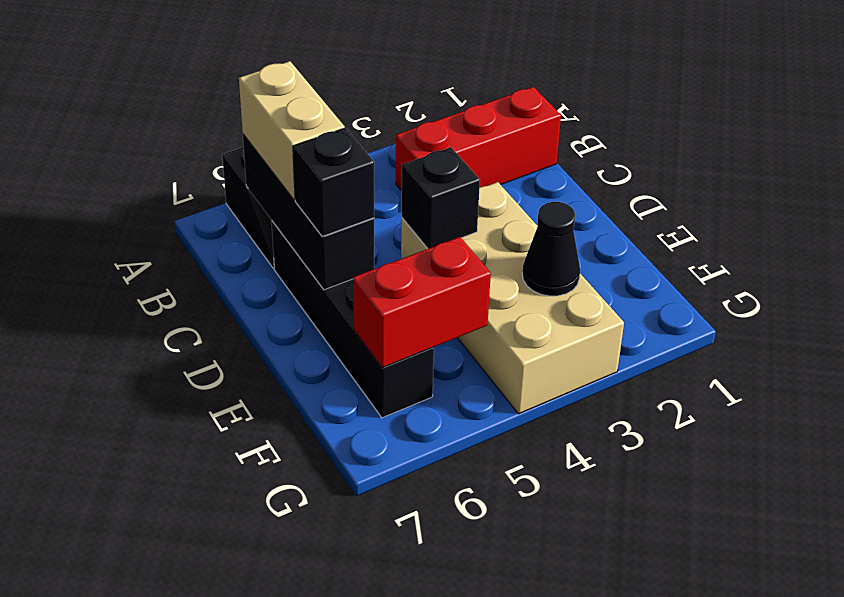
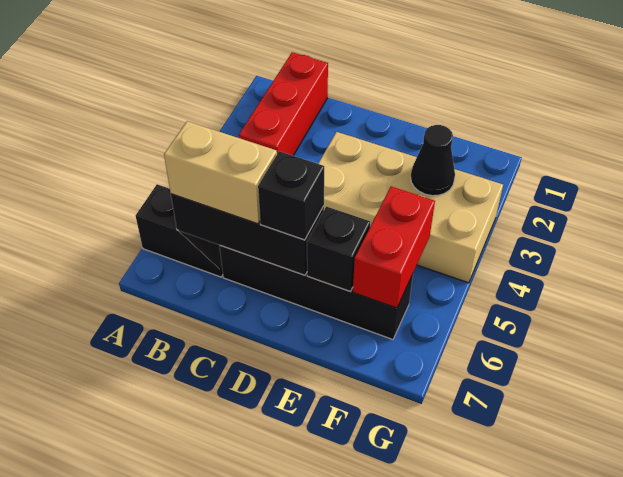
black brick D4 level 2 -> black brick E6 level 2

